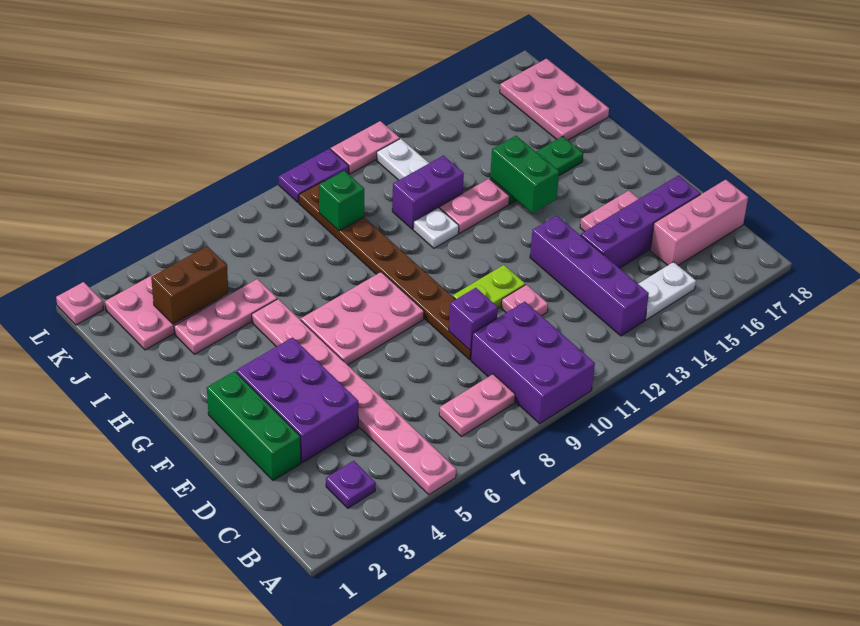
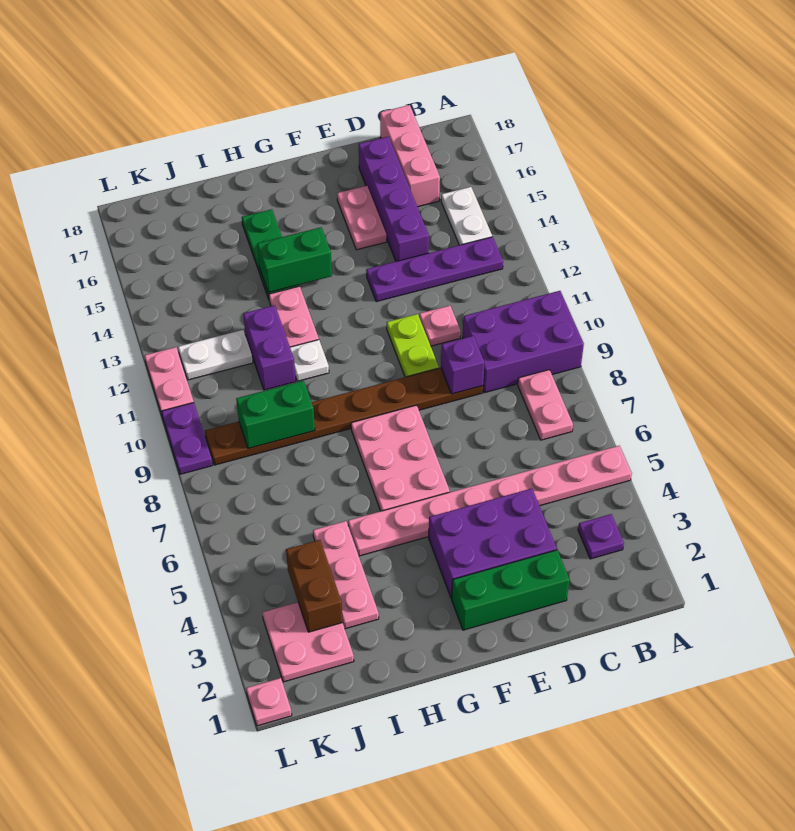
purple brick B13:E13 level 1 -> purple plate B13:E13 level 1
pink plate I17:K18 level 1 -> none
green brick J9 level 2 -> green brick I9:J9 level 2

